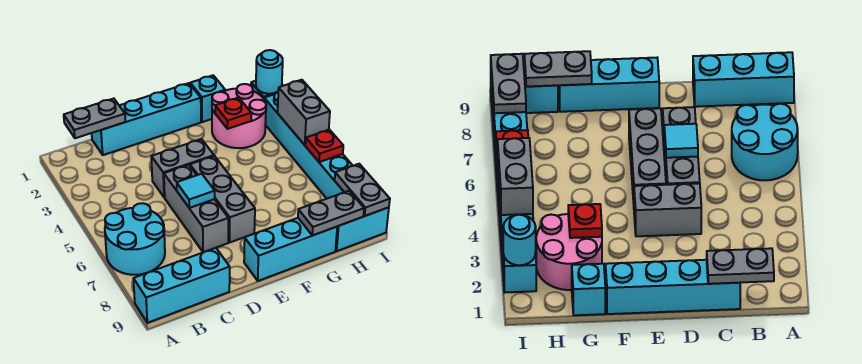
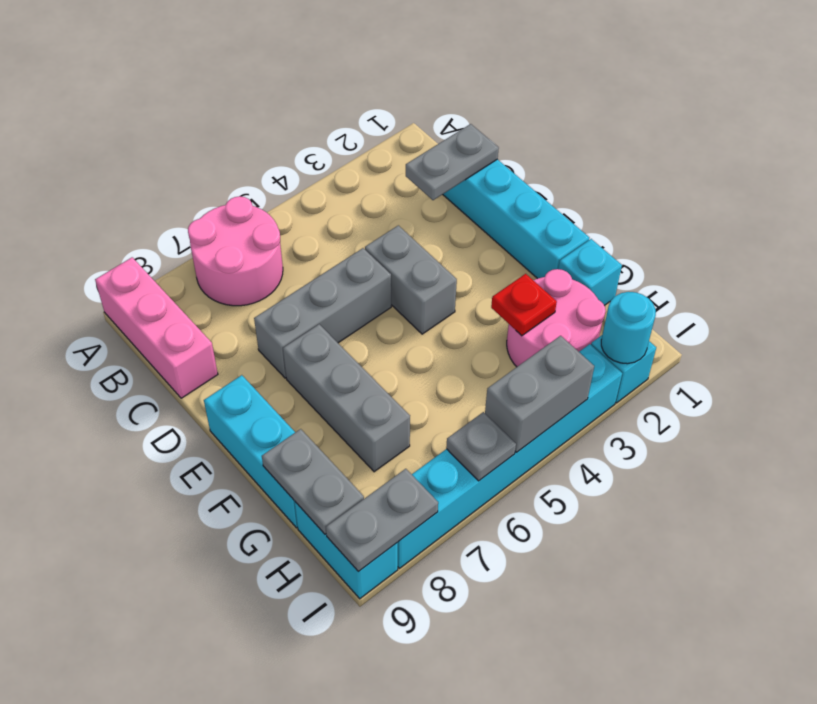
cyan round brick A6:B7 level 1 -> pink round brick A6:B7 level 1
cyan brick A9:C9 level 1 -> pink brick A9:C9 level 1
grey plate B1:C1 level 2 -> grey plate C1:C2 level 2
cyan tile D6 level 2 -> none
grey brick E5:E7 level 1 -> grey brick E7:G7 level 1
red plate I6 level 2 -> grey plate I6 level 2

